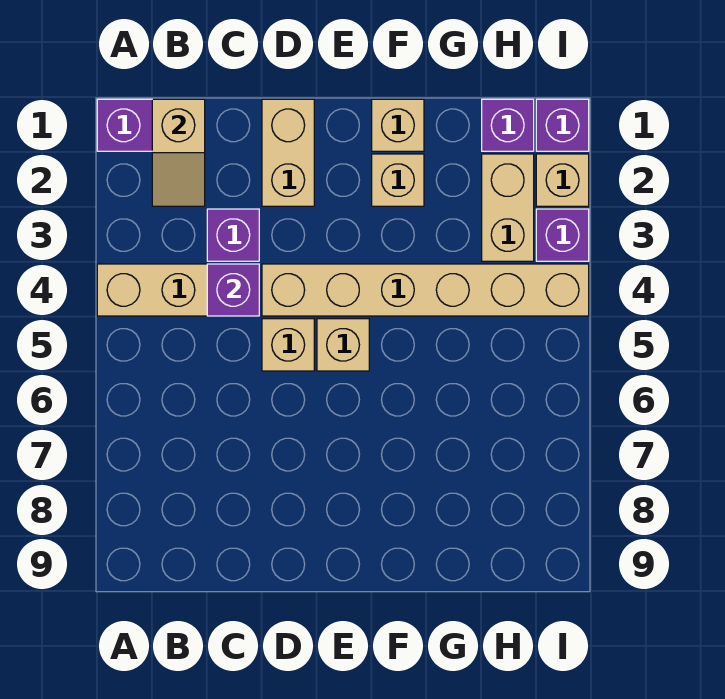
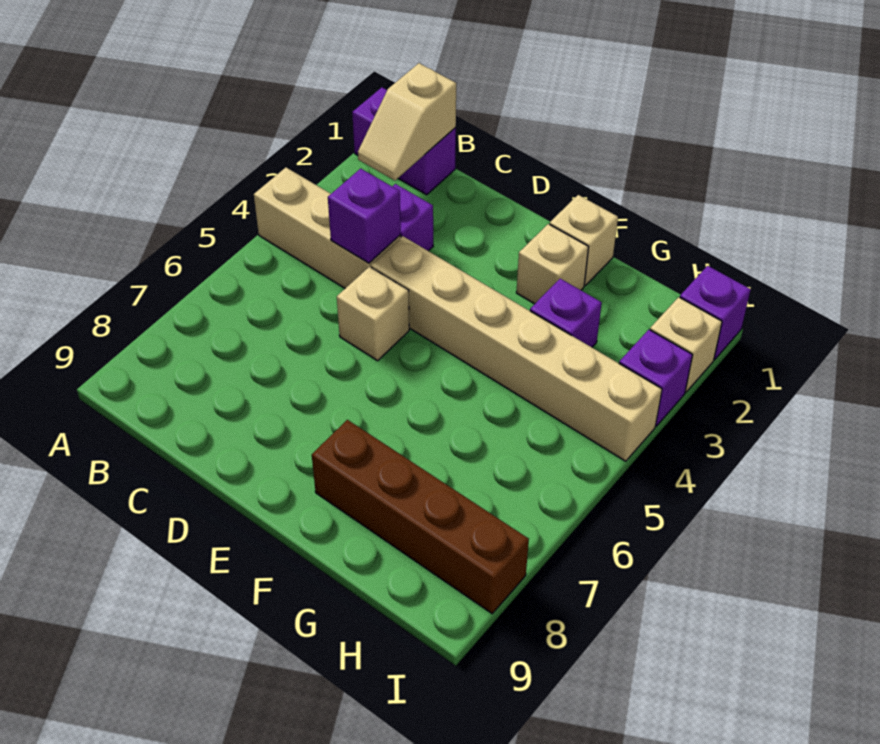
tan brick D1:D2 level 1 -> none
tan brick E5 level 1 -> none
none -> brown brick F8:I8 level 1
purple brick H1 level 1 -> purple brick G3 level 1
tan brick H2:H3 level 1 -> none

